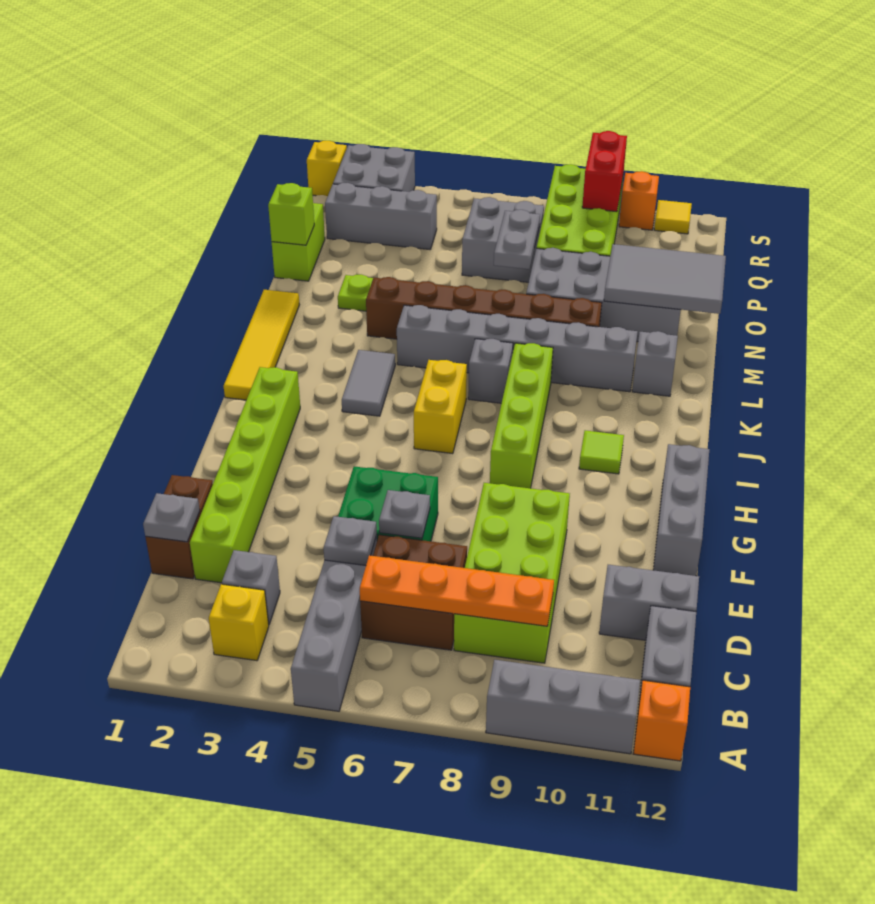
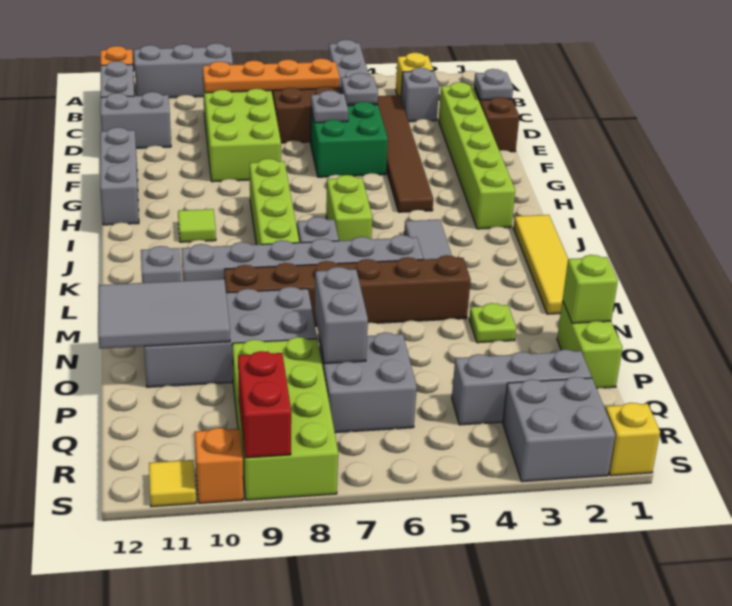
none -> brown tile C4:H4 level 1
yellow brick I6:J6 level 1 -> lime brick I6:J6 level 1
grey plate O7:P7 level 2 -> grey brick O7:P7 level 2

